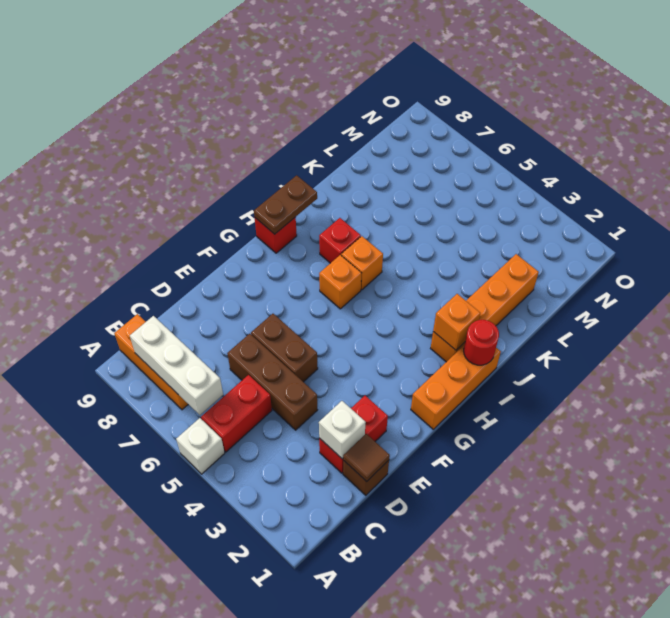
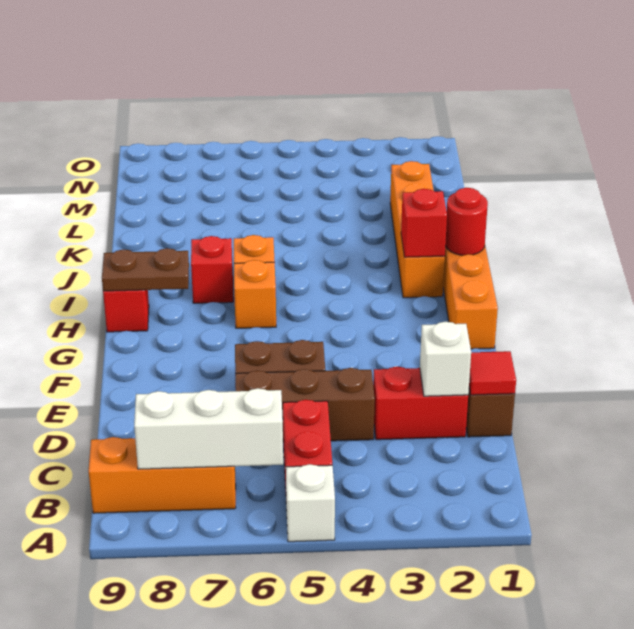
brown tile D1 level 2 -> red tile D1 level 2
red brick D2:E2 level 1 -> red brick D2:D3 level 1
brown plate H9:I9 level 2 -> brown plate H8:H9 level 2
orange brick I2 level 2 -> red brick I2 level 2

